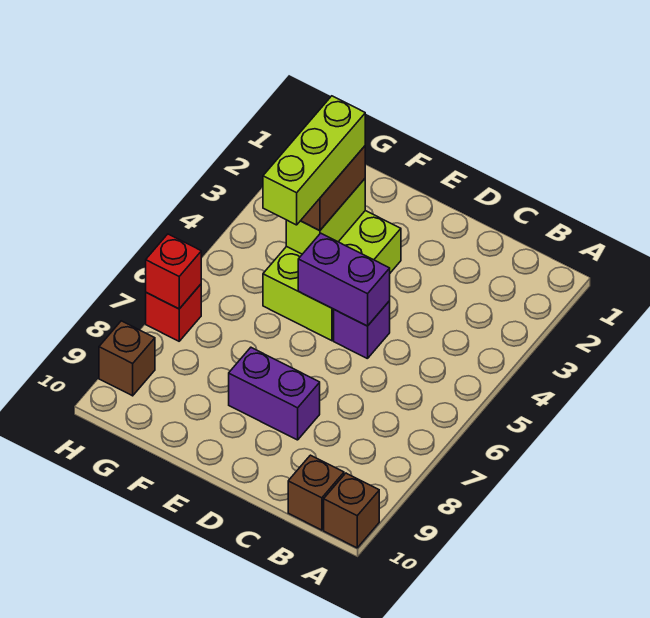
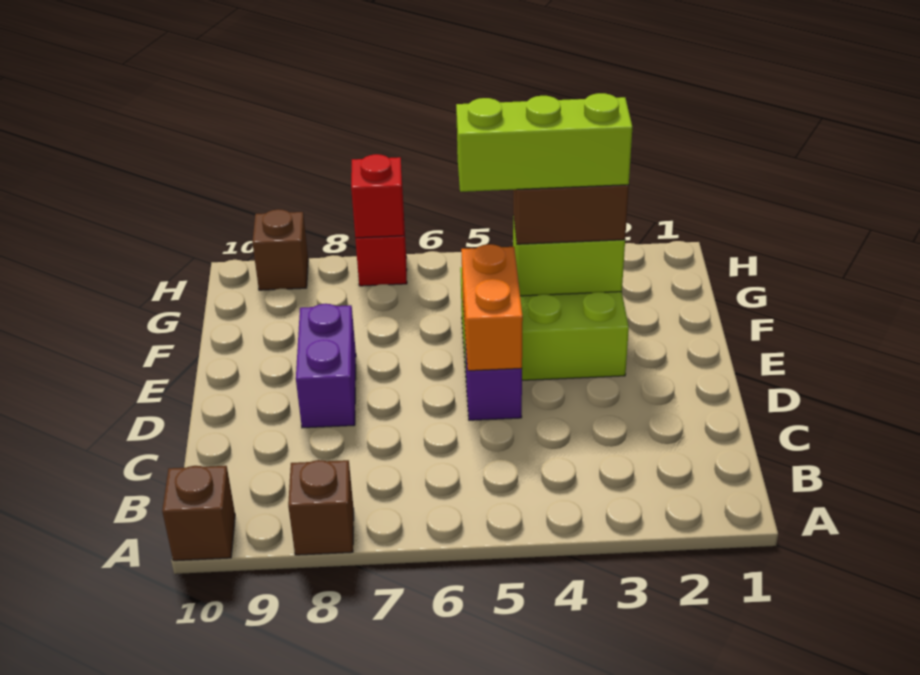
brown brick B10 level 1 -> brown brick A8 level 1
purple brick D5:E5 level 2 -> orange brick D5:E5 level 2

